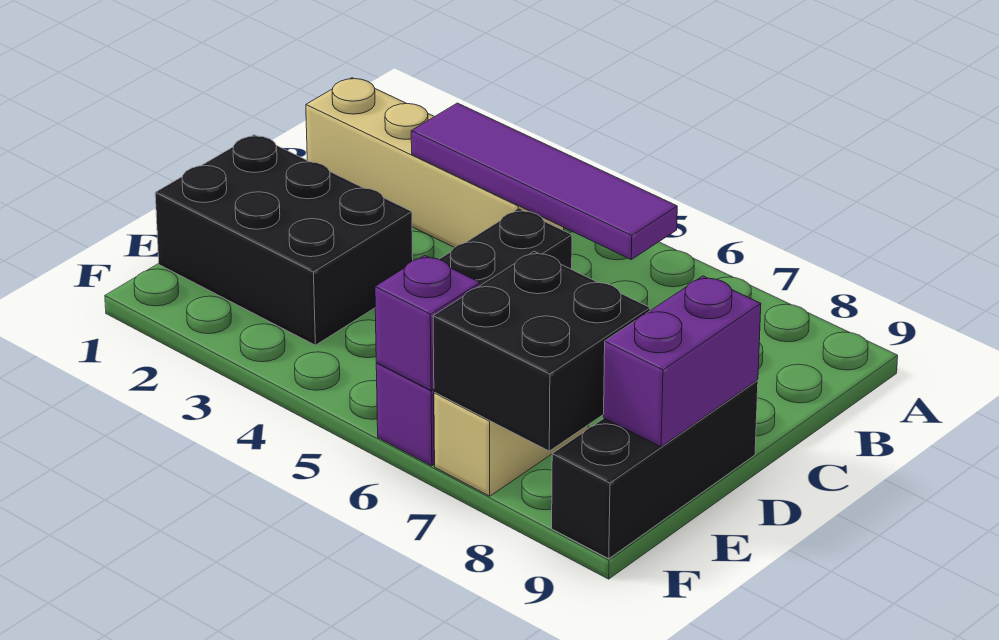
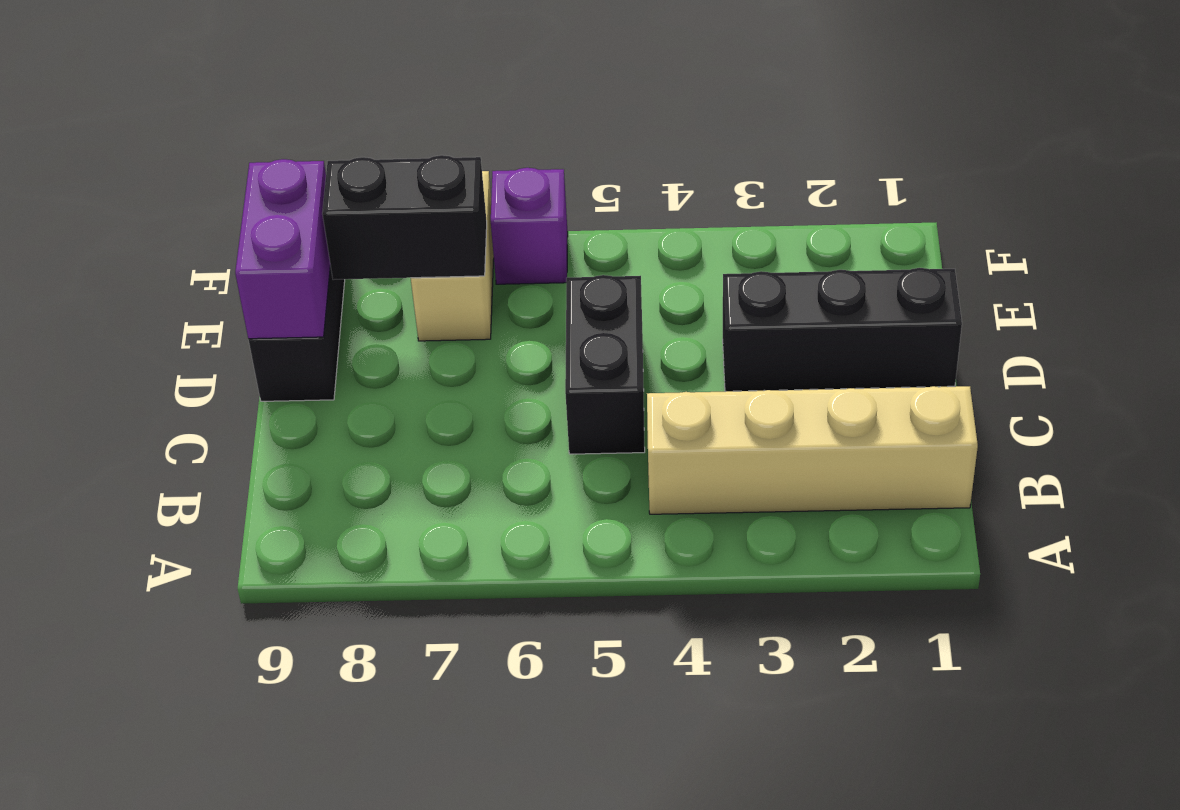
purple tile B3:B6 level 2 -> none
black brick D1:E3 level 1 -> black brick D1:D3 level 1
black brick E7:F8 level 2 -> black brick E7:E8 level 2
purple brick F6 level 2 -> none

